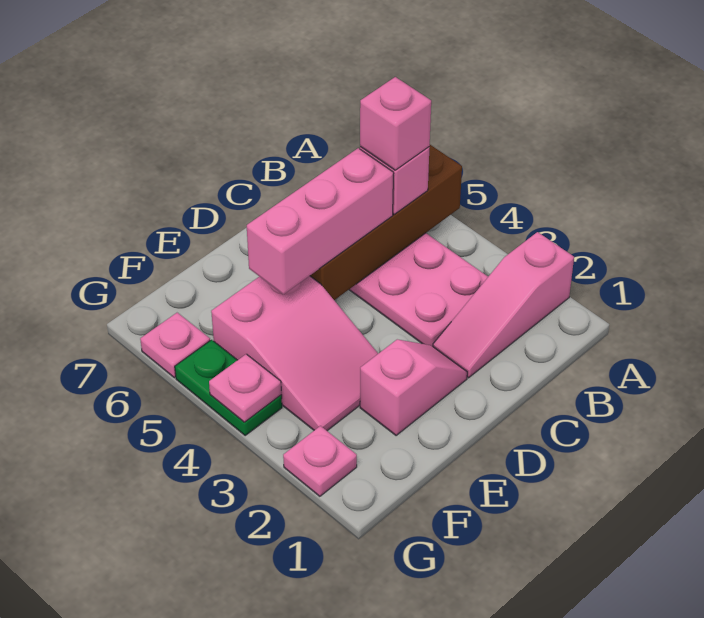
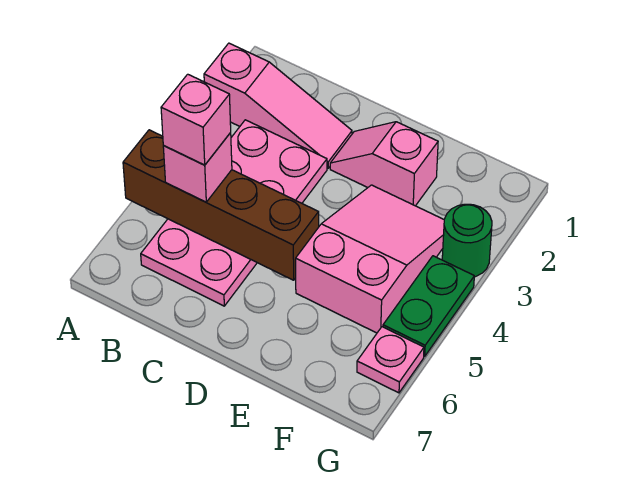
pink brick C5:E5 level 3 -> none
pink plate G2 level 1 -> none
none -> green round brick G3 level 1
pink plate G4 level 2 -> none

